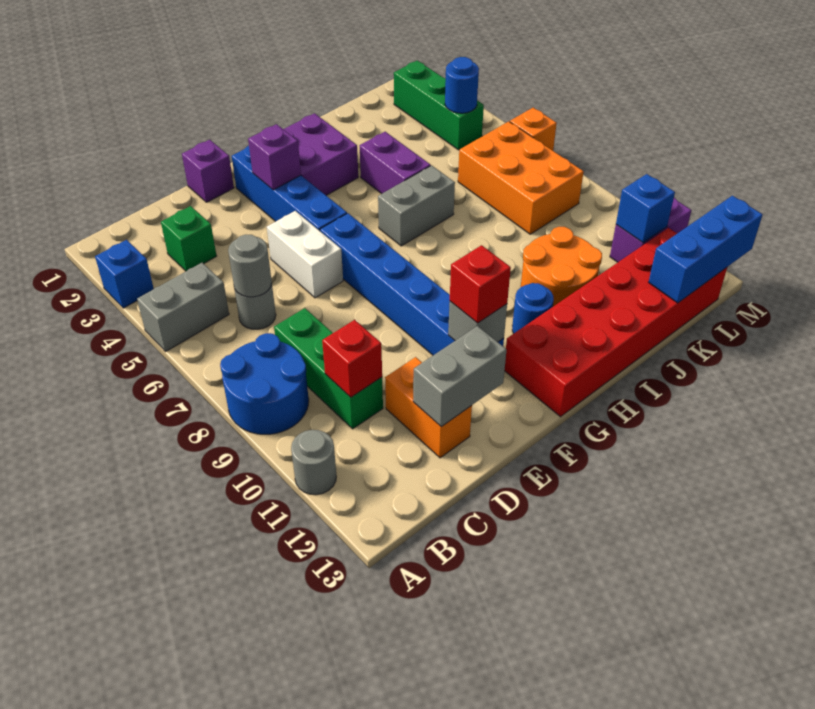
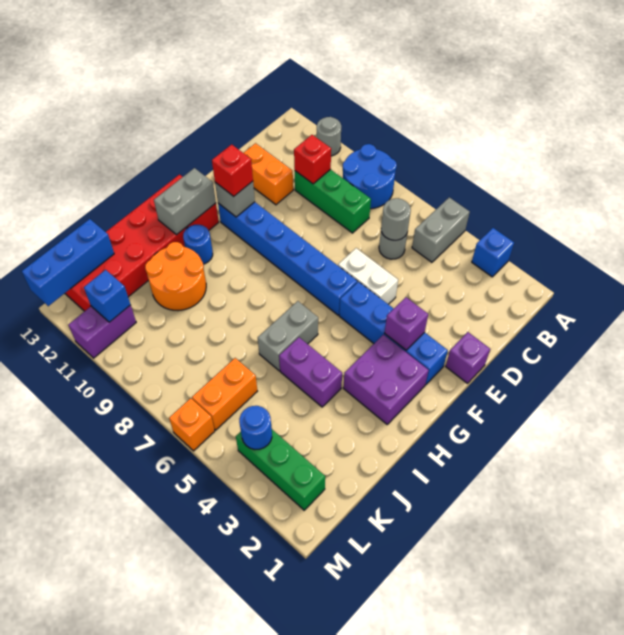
green brick C3 level 1 -> none
grey brick D12:E12 level 2 -> grey brick G12:H12 level 2
orange brick K6:L8 level 1 -> orange brick K6:L6 level 1

